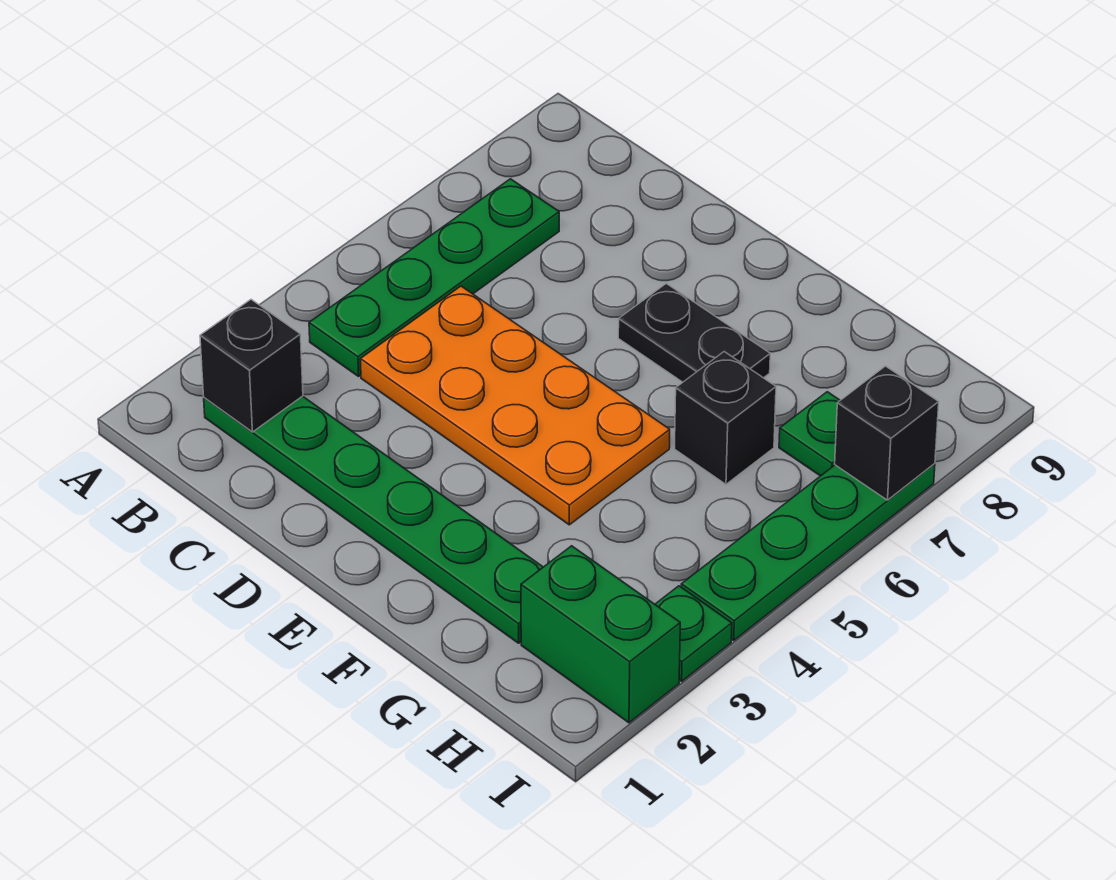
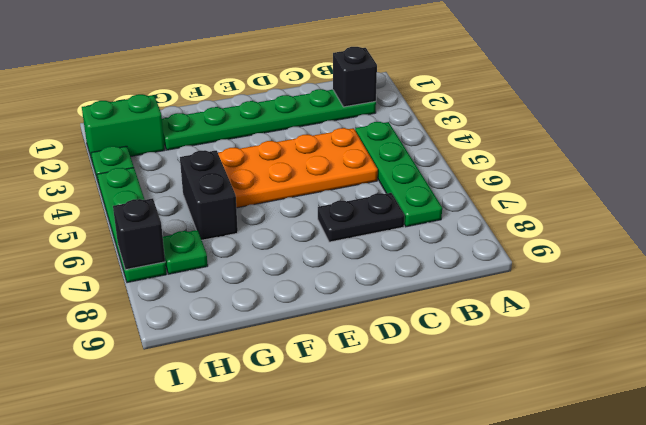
black plate E7:F7 level 1 -> black plate C7:D7 level 1
black brick G6 level 1 -> black brick G5:G6 level 1

